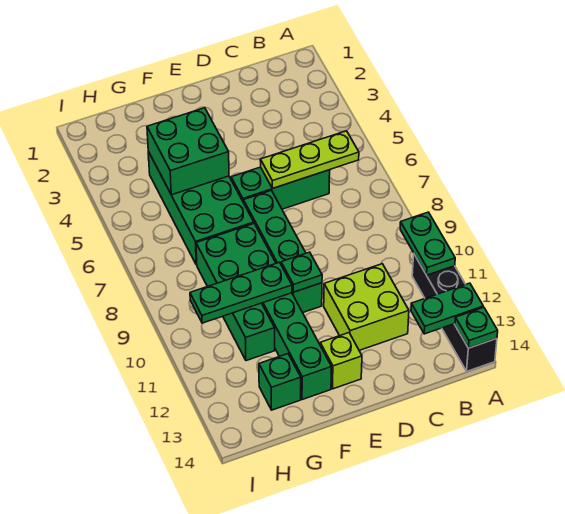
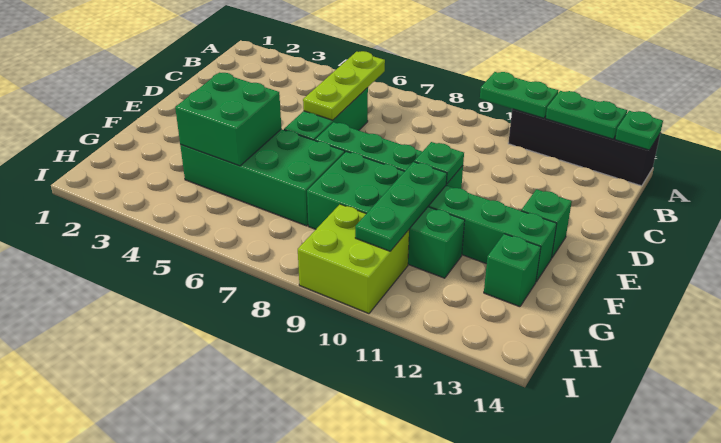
green plate A13:B13 level 2 -> green plate A12:A13 level 2
lime brick C11:D12 level 1 -> lime brick H9:I10 level 1
lime brick E13 level 1 -> green brick E13 level 1

